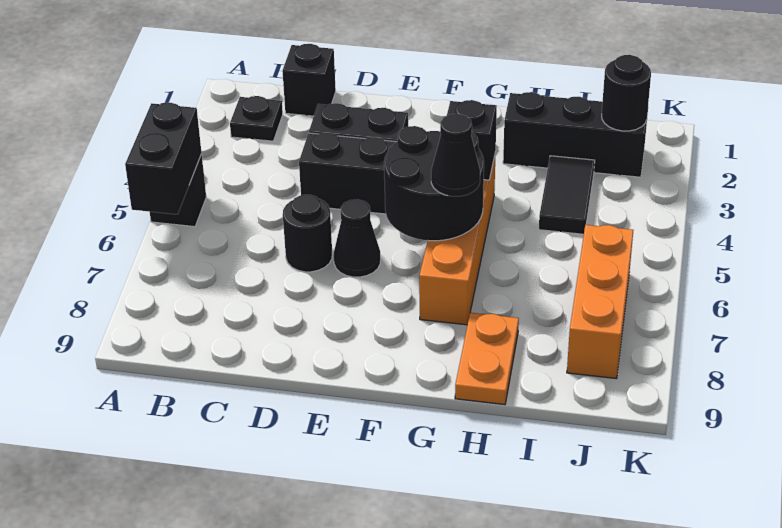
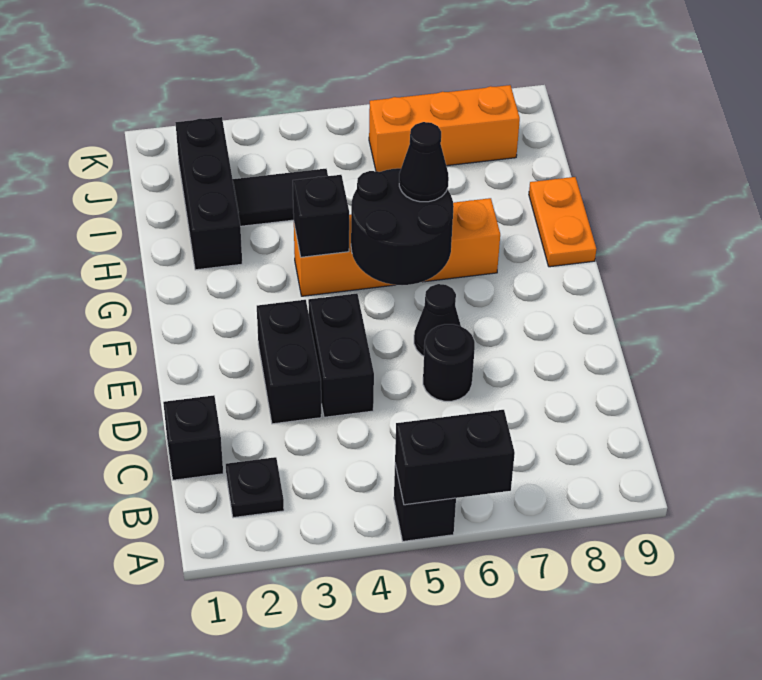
orange plate H8:H9 level 1 -> orange plate G9:H9 level 1
black round brick J2 level 2 -> none

